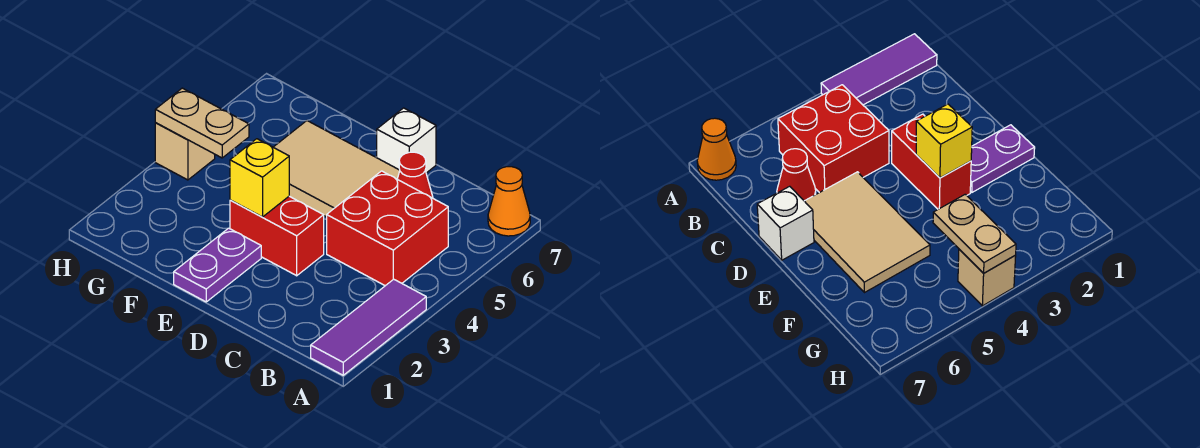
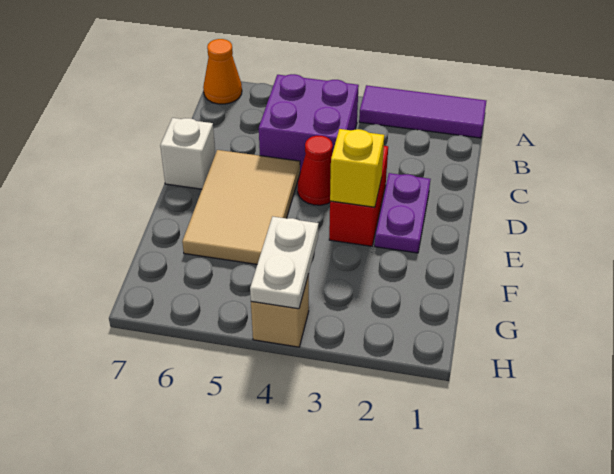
red brick B4:C5 level 1 -> purple brick B4:C5 level 1
red cone C6 level 1 -> red cone D4 level 1
purple plate E1:E2 level 1 -> purple plate D2:E2 level 1
tan plate G4:H4 level 2 -> white plate G4:H4 level 2

